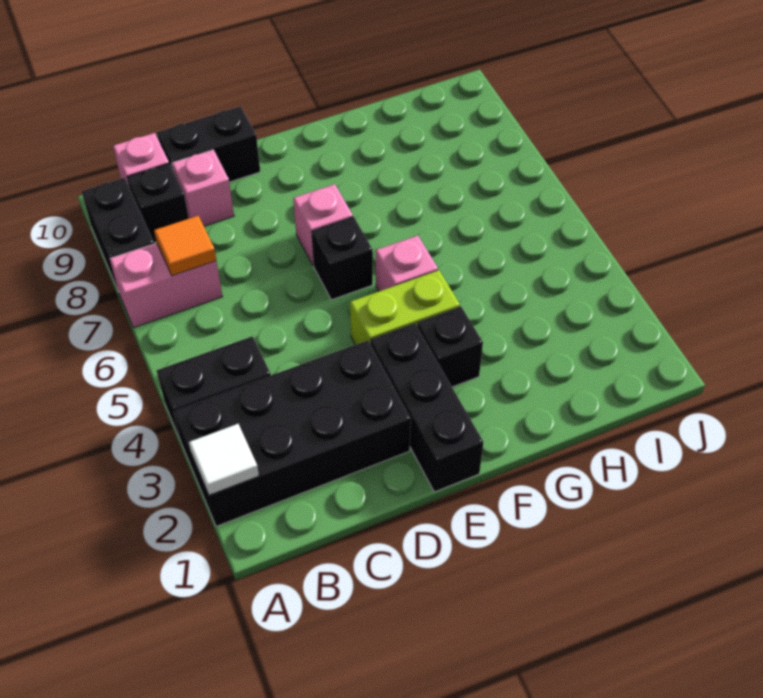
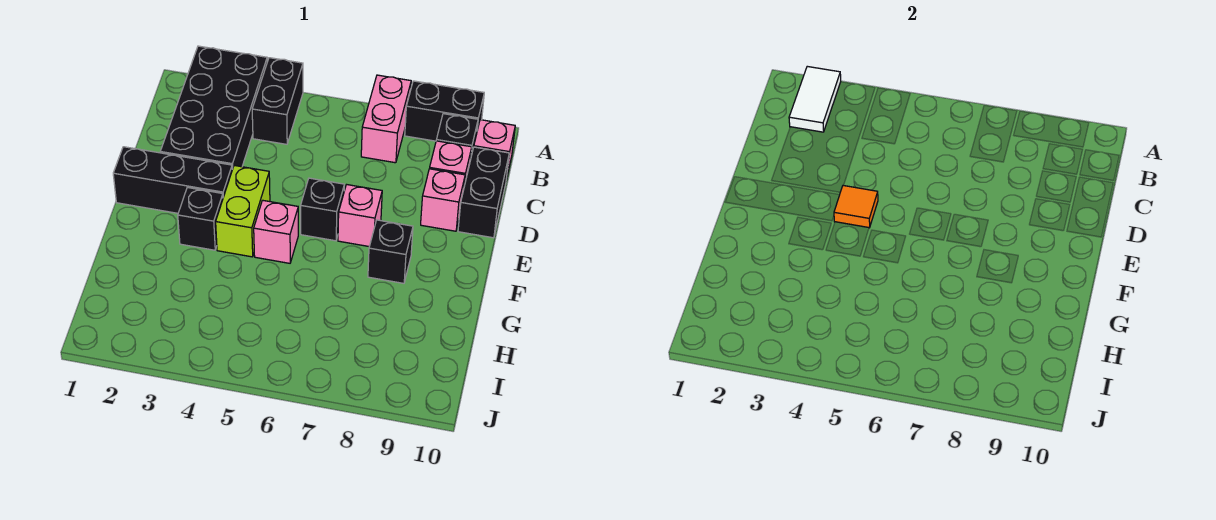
white tile A2 level 2 -> white tile A2:B2 level 2
orange tile B7 level 2 -> orange tile E4 level 2
none -> pink brick D9 level 1
none -> black brick F8 level 1

